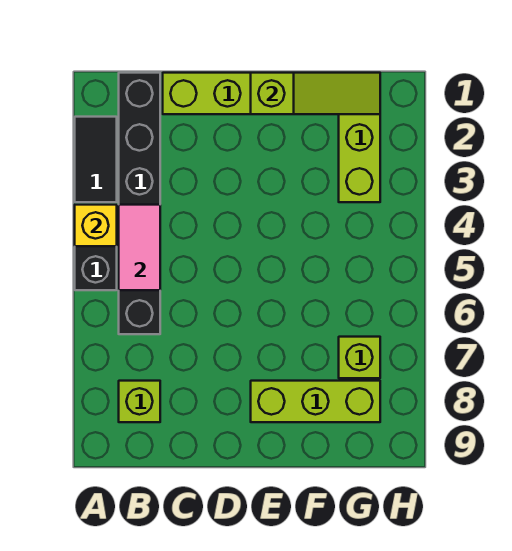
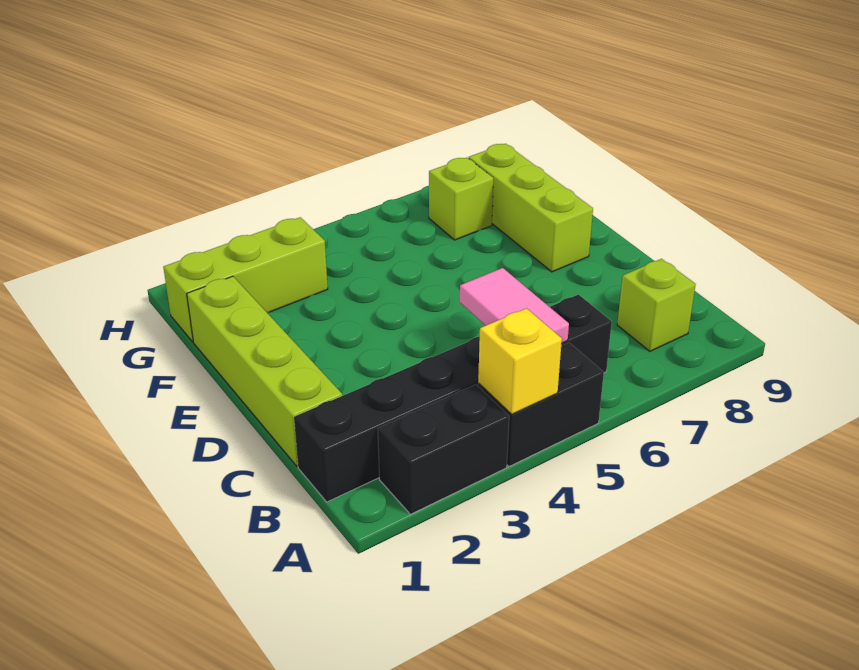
black tile A2:A3 level 1 -> black brick A2:A3 level 1
pink tile B4:B5 level 2 -> pink tile B5:C5 level 2
lime slope E1:G1 level 2 top E -> none

